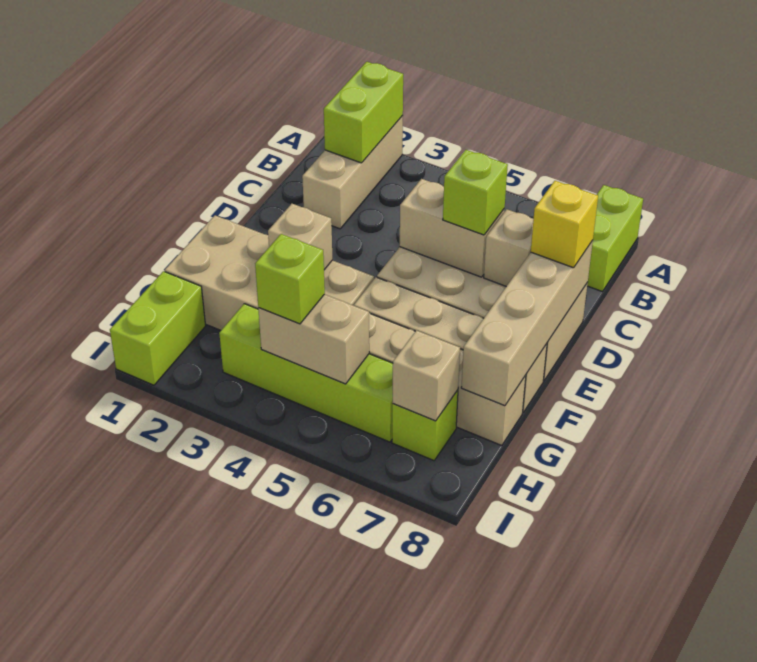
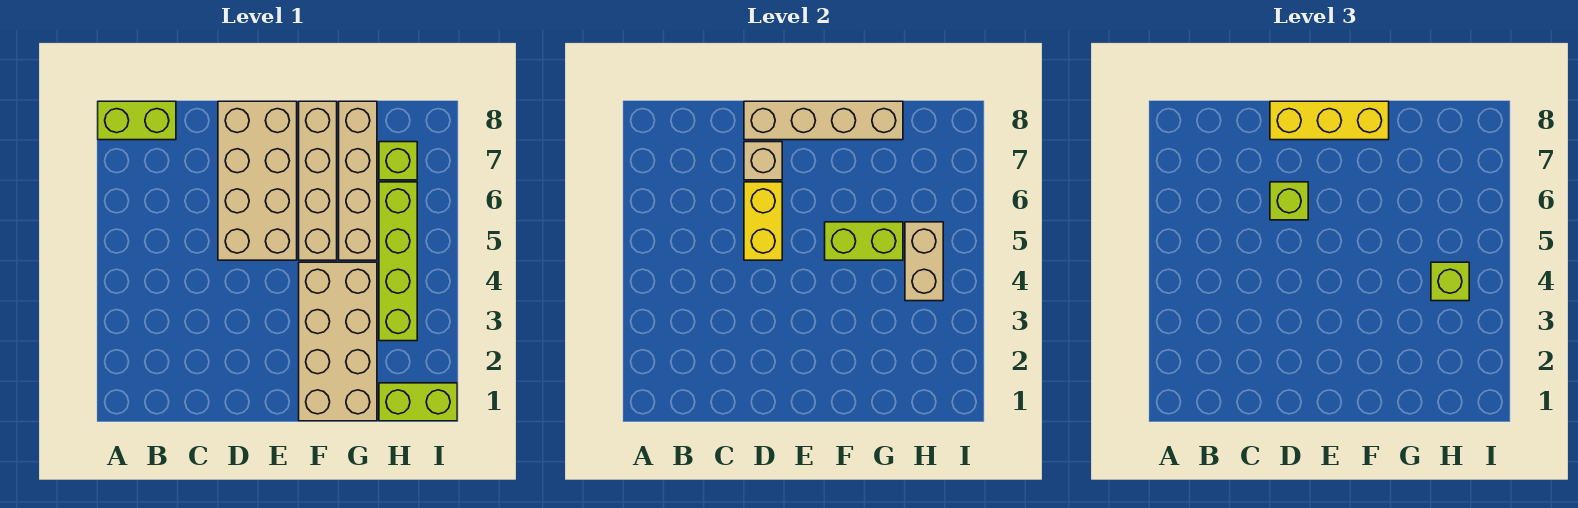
tan brick A2:C2 level 1 -> none
lime brick A2:B2 level 2 -> lime brick F5:G5 level 2
tan brick D5:D6 level 2 -> yellow brick D5:D6 level 2
yellow brick D8 level 3 -> yellow brick D8:F8 level 3
tan brick F3 level 2 -> none
tan brick H7 level 2 -> none

